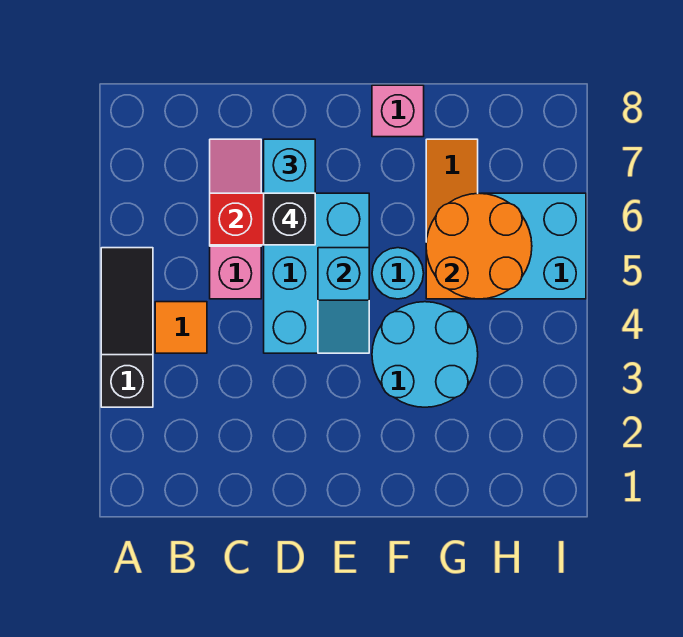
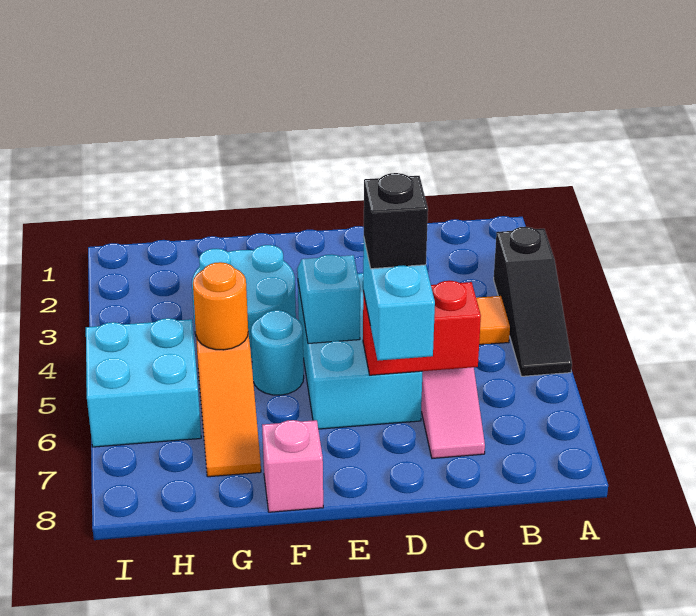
orange round brick G5:H6 level 2 -> orange round brick G5 level 2

